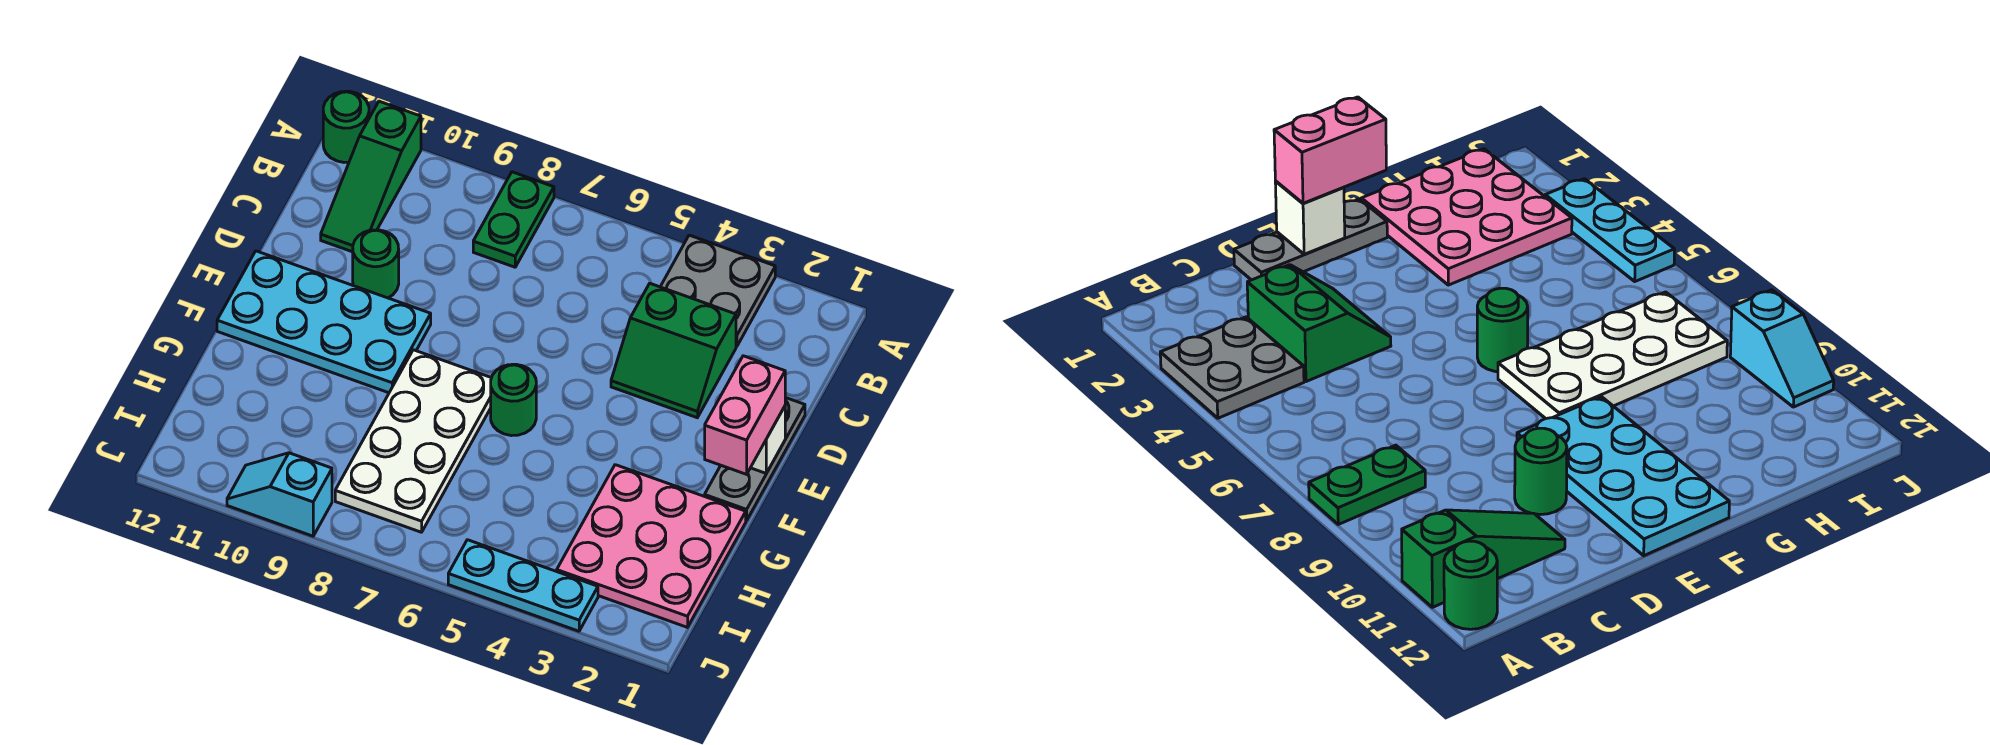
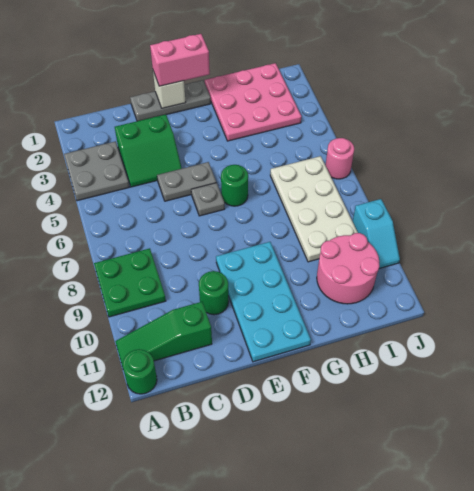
green plate A8:B8 level 1 -> green plate A8:B9 level 1
green slope A11:C11 level 1 top A -> green slope A11:C11 level 1 top C
green slope C3:D4 level 1 top C -> green slope C3:D4 level 1 top 3
none -> grey plate D5:E5 level 1
none -> grey plate E6 level 1
white plate F7:I8 level 1 -> white plate H6:I9 level 1
none -> pink round brick H10:I11 level 1
cyan plate J3:J5 level 1 -> none
none -> pink round brick J6 level 1

